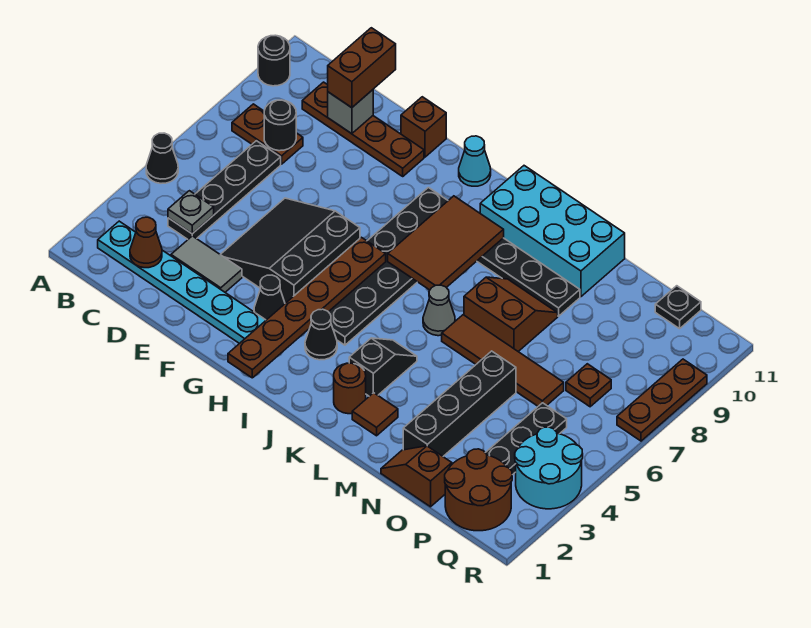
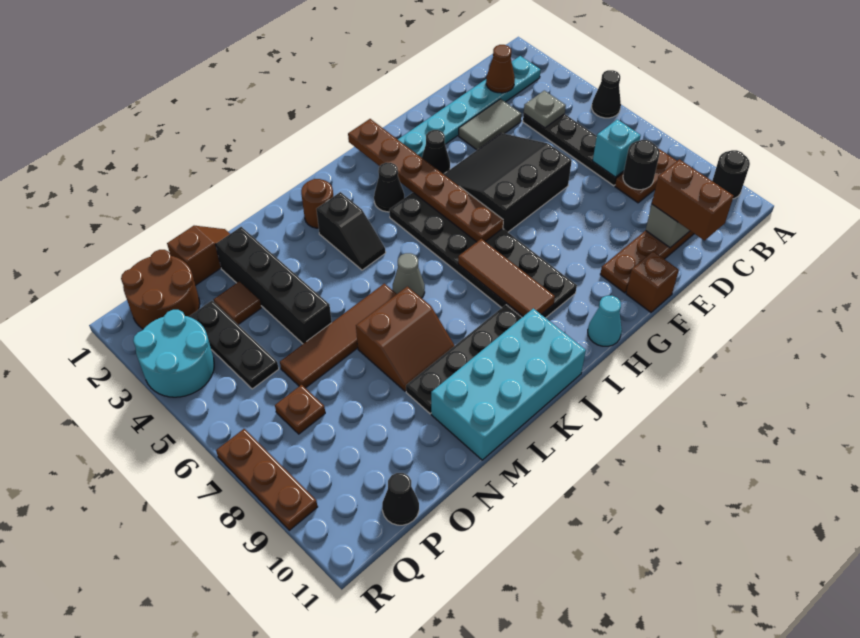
none -> cyan brick C7 level 2
black slope E4:G6 level 1 top G -> black slope E4:G6 level 1 top 6
brown tile I7:J9 level 2 -> brown tile I7:I9 level 2
brown tile L2 level 1 -> brown tile O3 level 1
black plate P11 level 1 -> black cone P11 level 1

